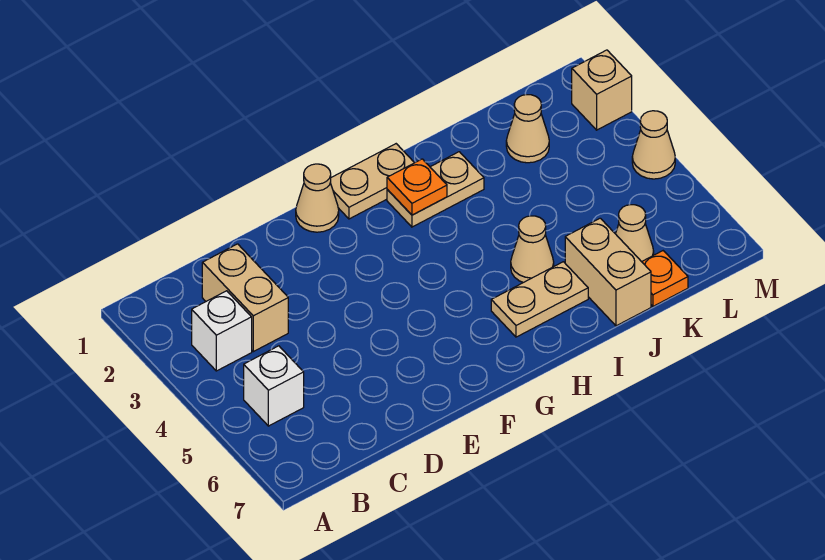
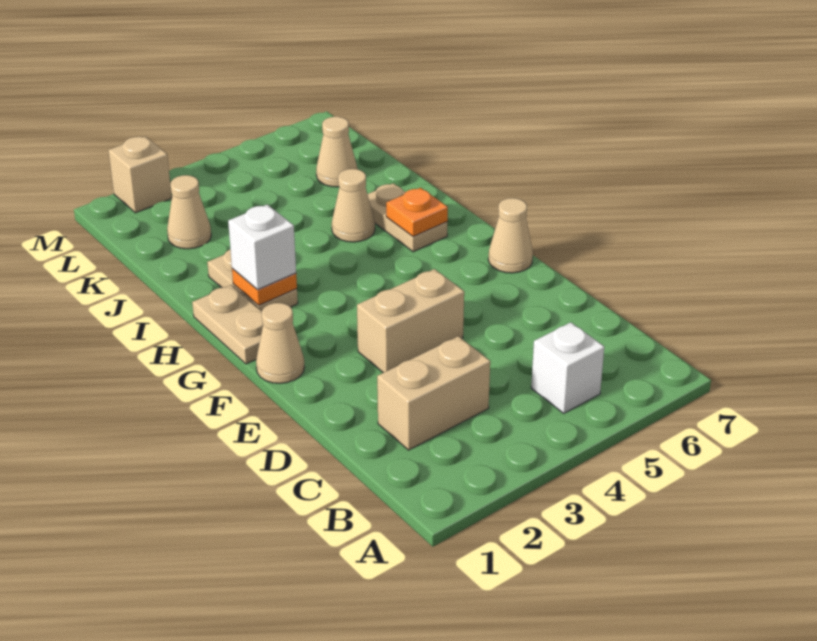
white brick B3 level 1 -> white brick H2 level 3
tan brick J6:J7 level 1 -> tan brick E3:E4 level 1
orange plate K7 level 1 -> orange plate H6 level 2
tan cone M4 level 1 -> tan cone F7 level 1

